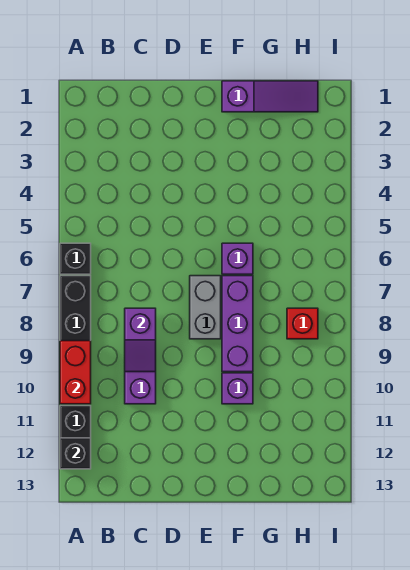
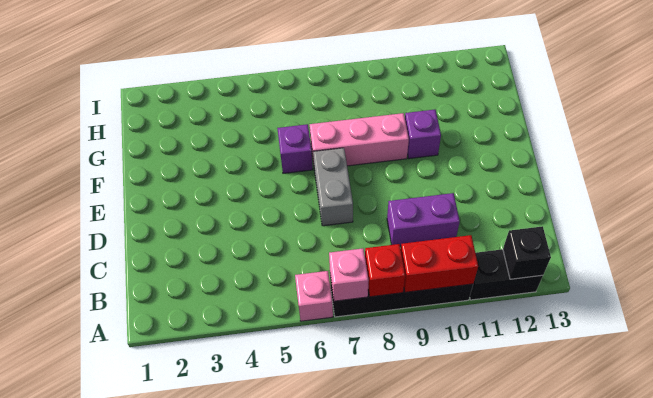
black brick A6 level 1 -> pink brick A6 level 1
none -> pink brick A7 level 2
purple slope C8:C9 level 2 top 8 -> none
grey brick E7:E8 level 1 -> grey brick D7:E7 level 1
purple slope F1:H1 level 1 top F -> none
purple brick F7:F9 level 1 -> pink brick F7:F9 level 1
red brick H8 level 1 -> red brick A8 level 2

